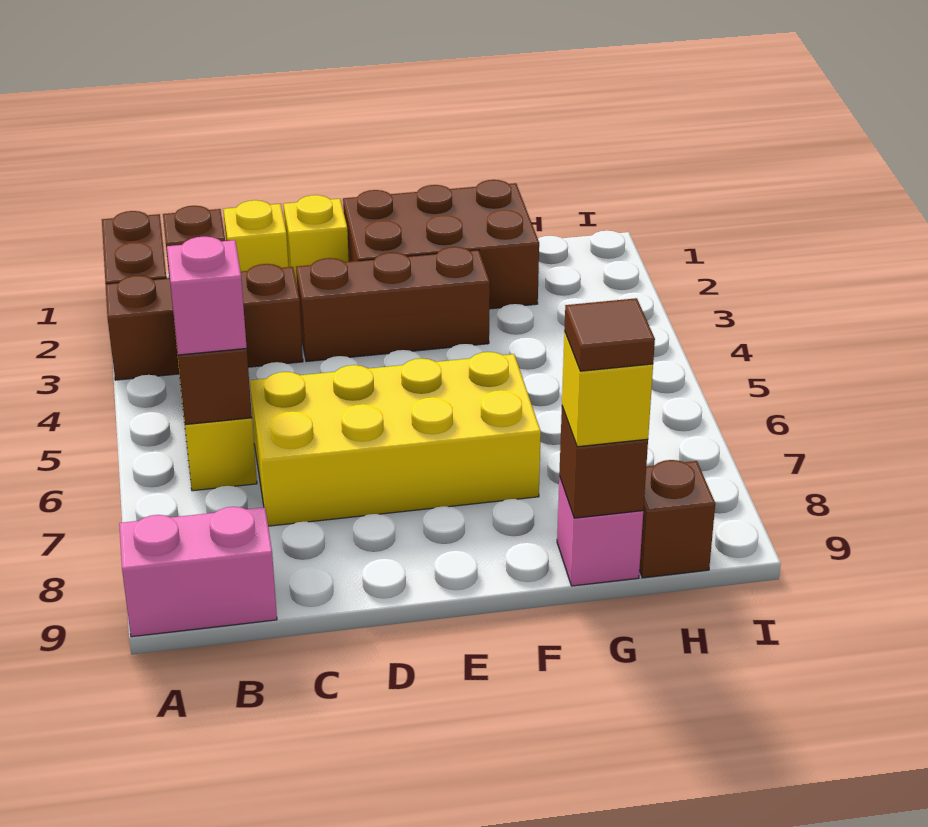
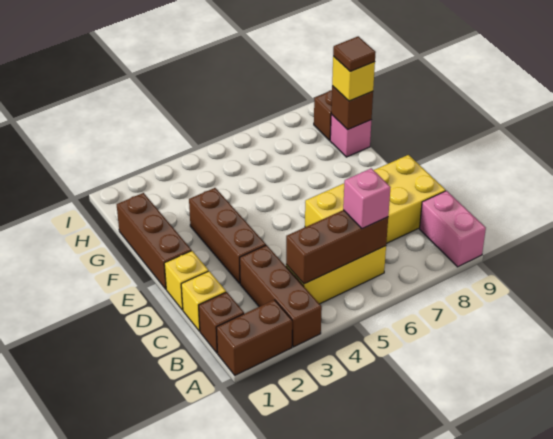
yellow brick C6:F7 level 1 -> yellow brick C6:D9 level 1
brown brick E1:G2 level 1 -> brown brick E1:G1 level 1

